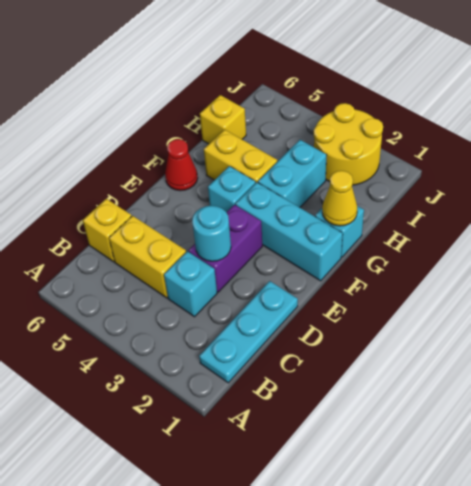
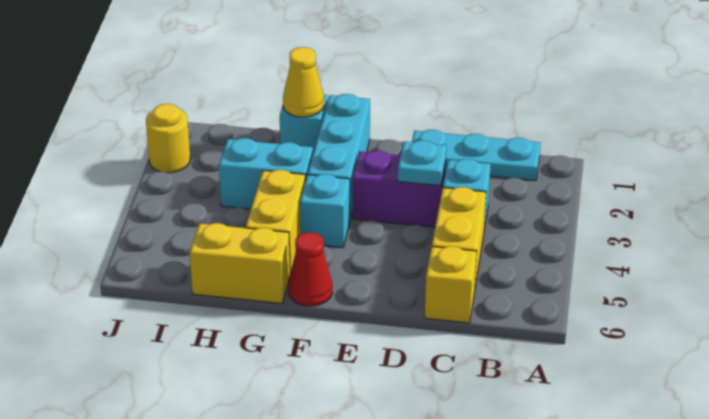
cyan round brick D3 level 2 -> cyan plate D3 level 2
yellow brick H6 level 1 -> yellow brick G6:H6 level 1
yellow round brick I2:J3 level 1 -> yellow round brick J2 level 1

